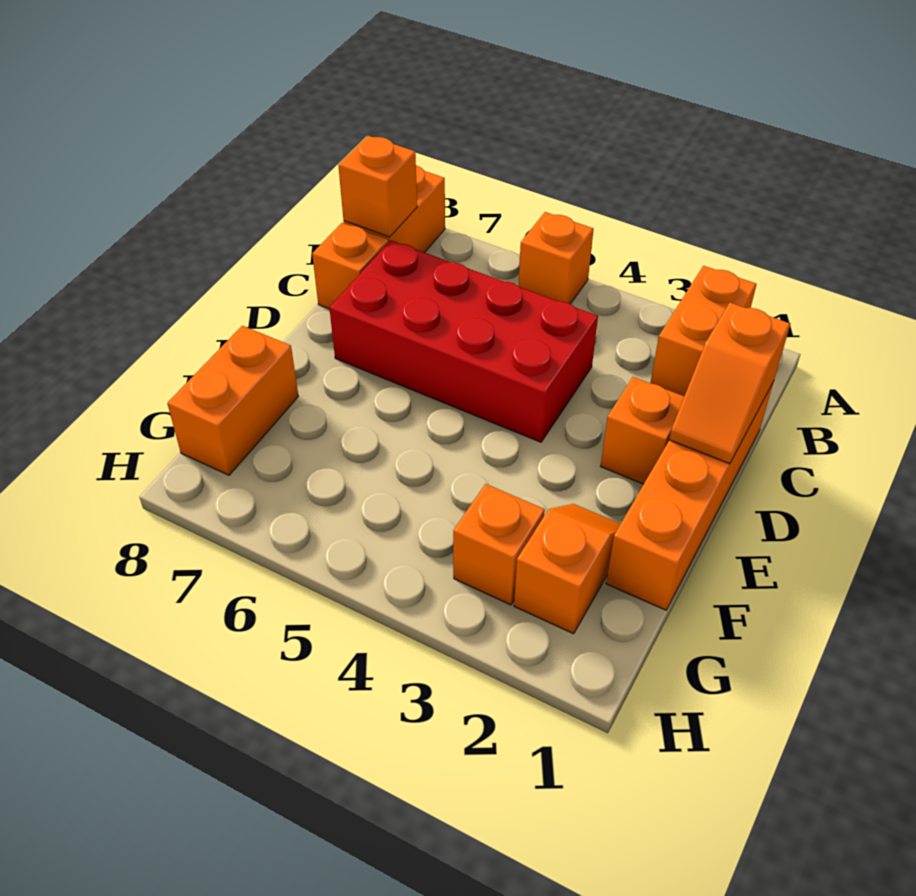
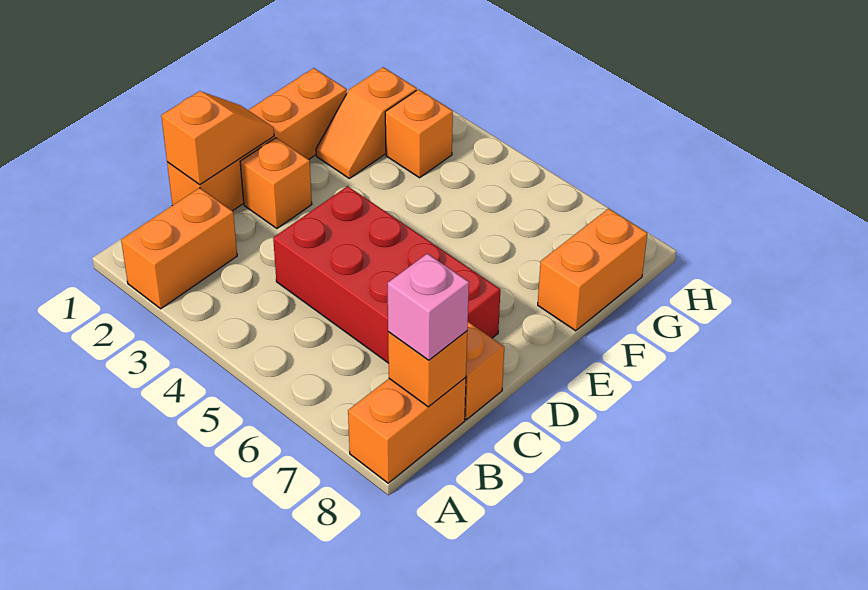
orange brick A5 level 1 -> none
none -> pink brick B8 level 3

